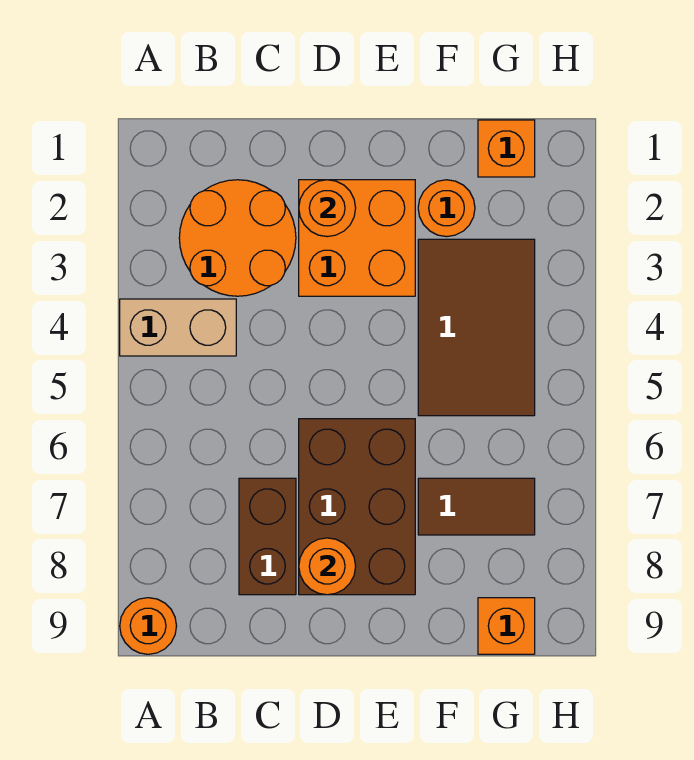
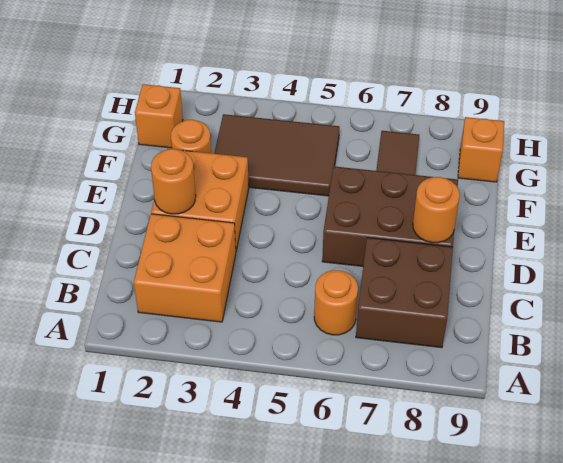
tan brick A4:B4 level 1 -> none
orange round brick A9 level 1 -> orange round brick B6 level 1
orange round brick B2:C3 level 1 -> orange brick B2:C3 level 1
brown brick C7:C8 level 1 -> brown brick B7:C8 level 1

